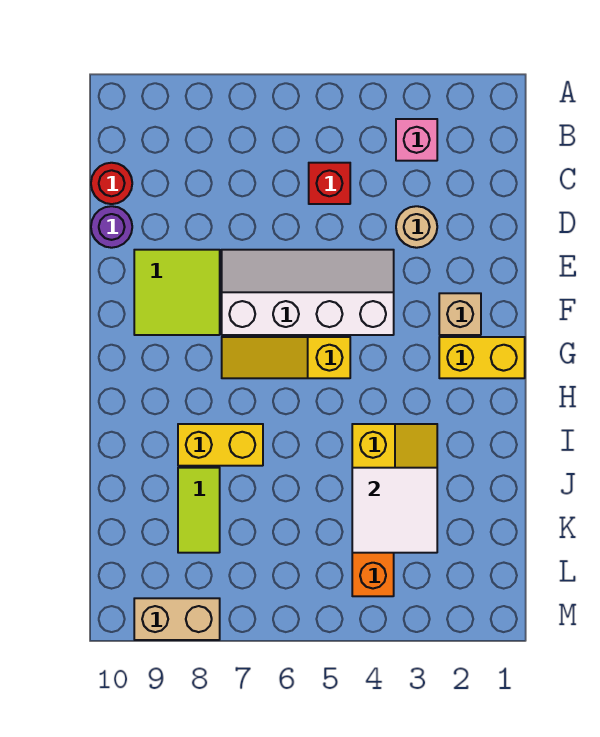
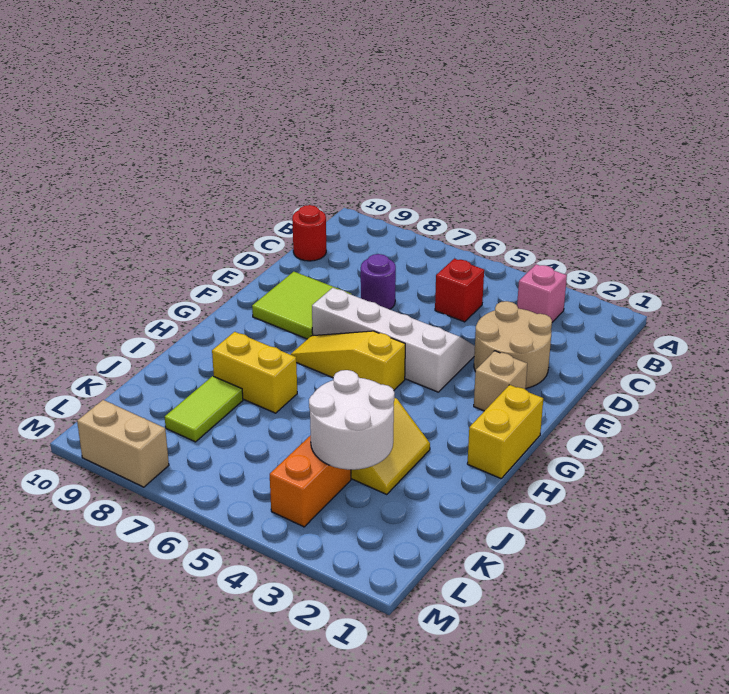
tan round brick D3 level 1 -> tan round brick D2:E3 level 1
purple round brick D10 level 1 -> purple round brick D7 level 1
yellow brick G1:G2 level 1 -> yellow brick G1:H1 level 1
white tile J3:K4 level 2 -> white round brick J3:K4 level 2

